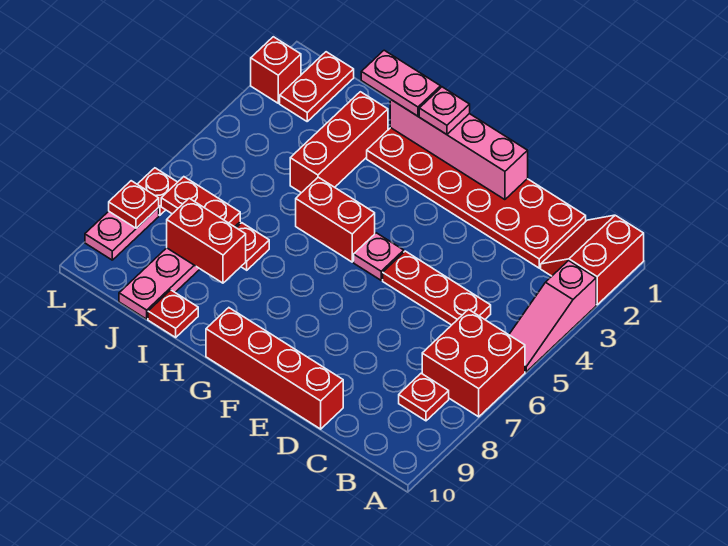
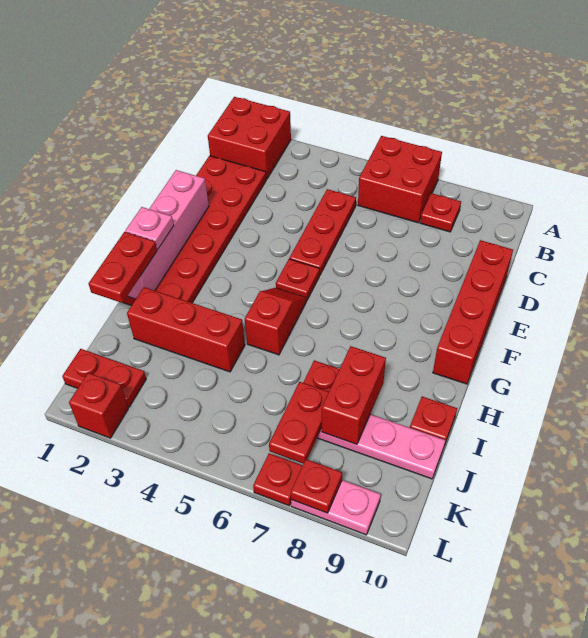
red slope A1:B2 level 1 top A -> red brick A1:B2 level 1
pink slope A3:A5 level 1 top 3 -> none
pink plate F5 level 1 -> red plate F5 level 1
red brick G5:H5 level 1 -> red slope G5:H5 level 1 top H
pink plate H1:I1 level 3 -> red plate H1:I1 level 3

